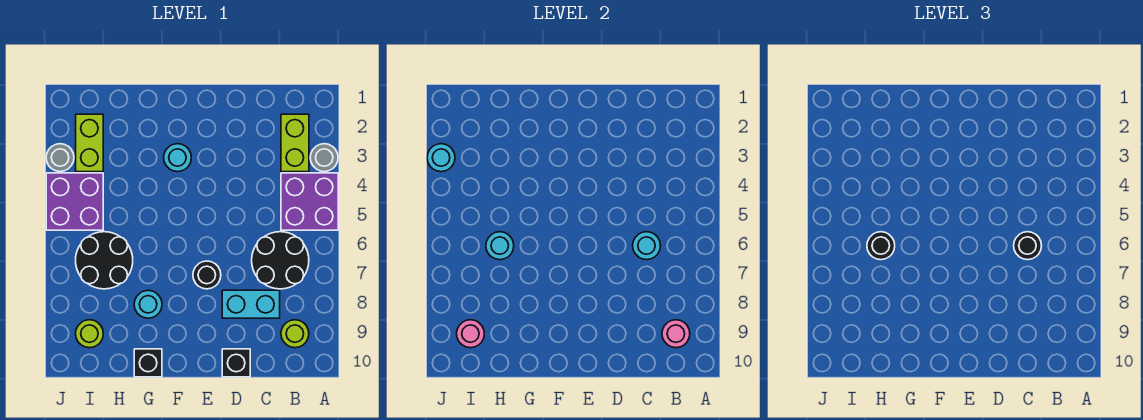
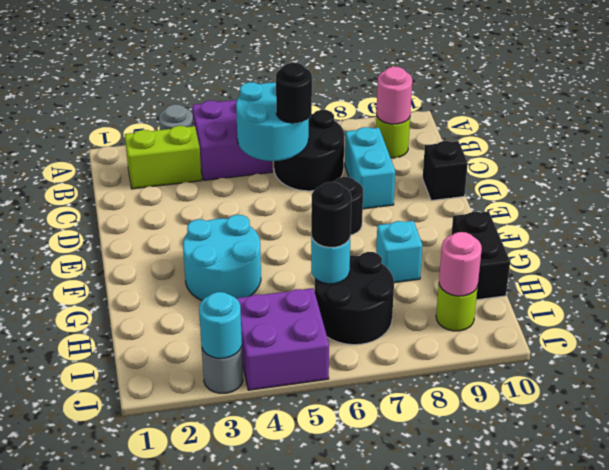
cyan round brick C6 level 2 -> cyan round brick B5:C6 level 2
cyan round brick F3 level 1 -> cyan round brick F3:G4 level 1
cyan round brick G8 level 1 -> cyan brick G8 level 1
black brick G10 level 1 -> black brick G10:H10 level 1
lime brick I2:I3 level 1 -> none

